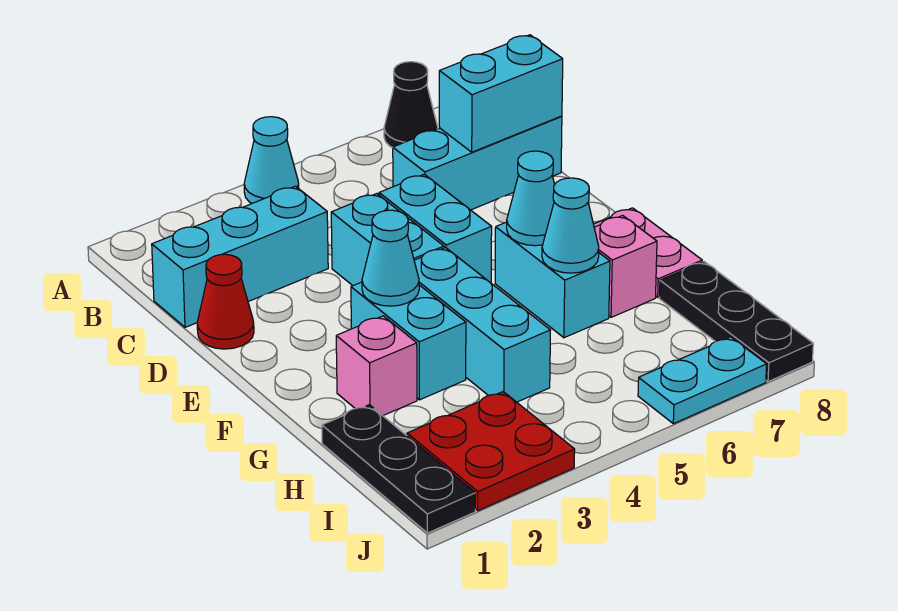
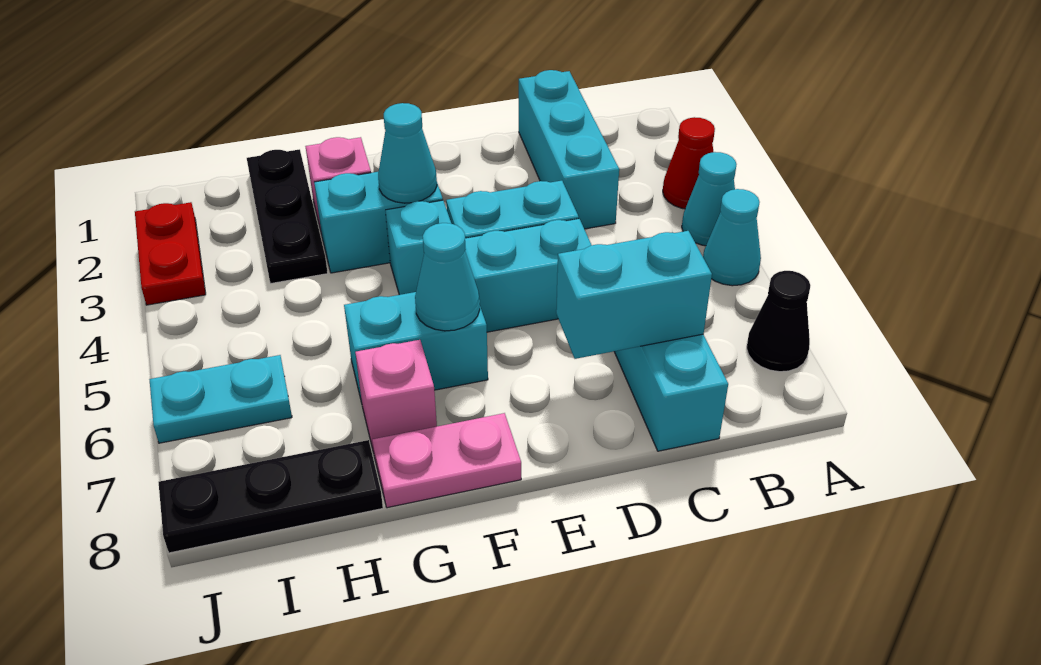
cyan brick C7:C8 level 2 -> cyan brick C7:D7 level 2
red cone D1 level 1 -> red cone A3 level 1
cyan brick F4:H4 level 1 -> cyan brick F4 level 1
cyan cone G6 level 2 -> cyan cone A5 level 1
black plate H1:J1 level 1 -> black plate H1:H3 level 1
red plate I2:J3 level 1 -> red plate J2:J3 level 1
cyan plate J6:J7 level 1 -> cyan plate I6:J6 level 1

